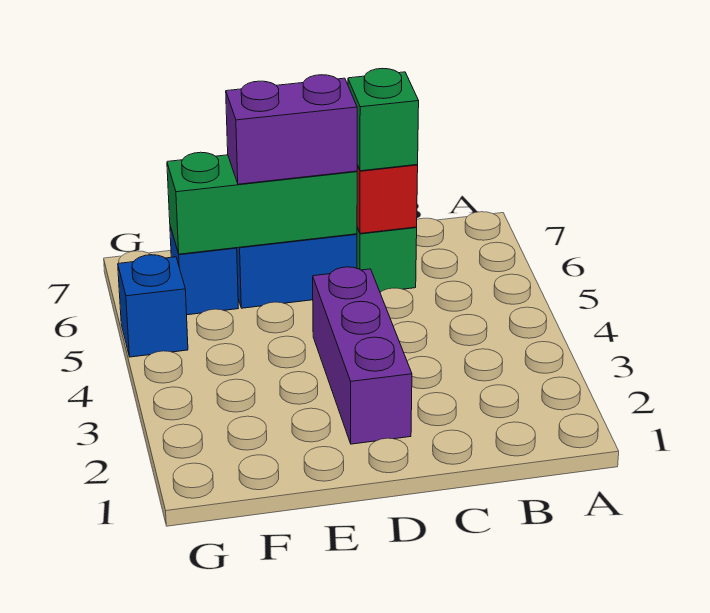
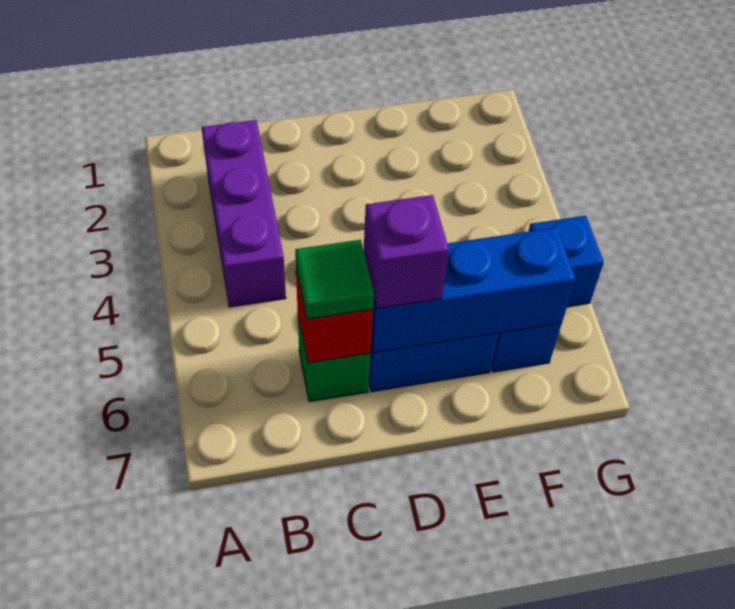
green brick C6 level 3 -> green tile C6 level 3
purple brick D2:D4 level 1 -> purple brick B2:B4 level 1
green brick D6:F6 level 2 -> blue brick D6:F6 level 2
purple brick D6:E6 level 3 -> purple brick D6 level 3

